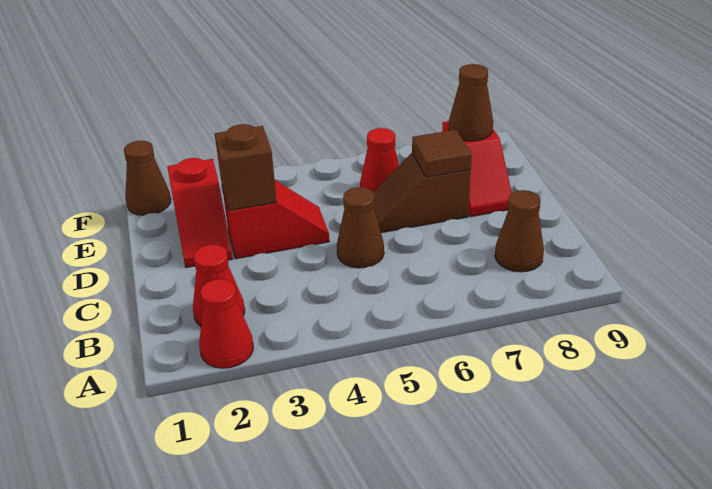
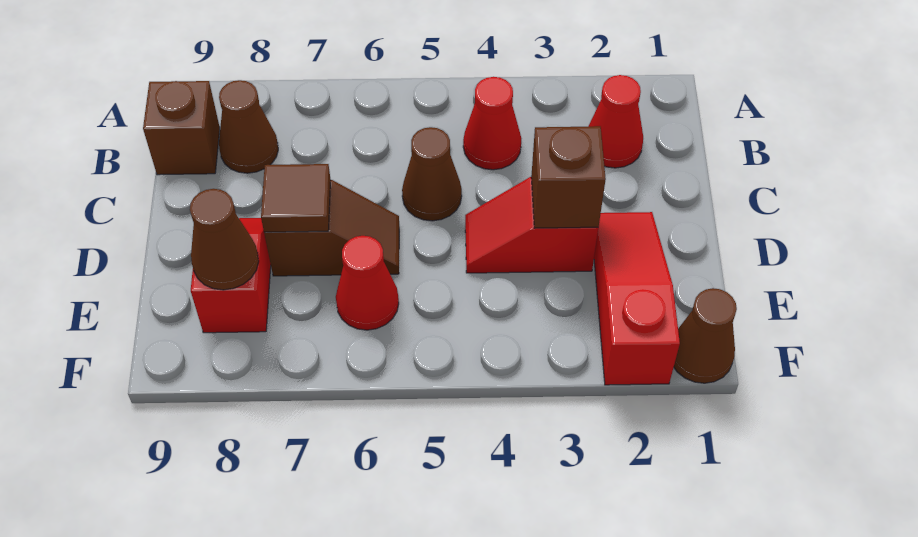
red cone A2 level 1 -> red cone B4 level 1
none -> brown brick B9 level 1
red slope D2:E2 level 1 top E -> red slope D2:F2 level 1 top F

